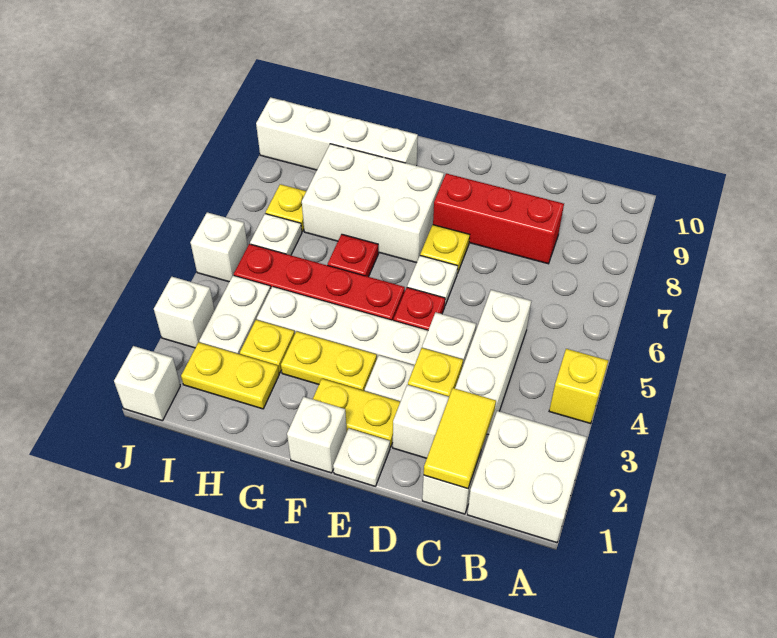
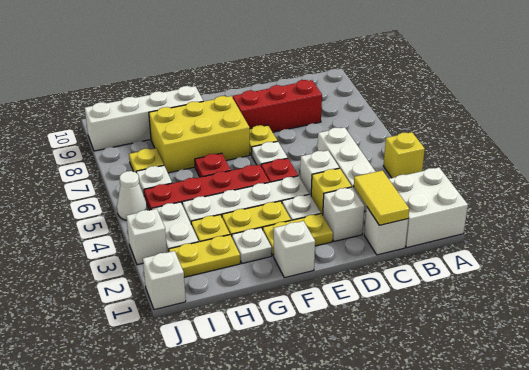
white plate E1 level 1 -> white plate G2 level 1
white brick F7:H8 level 1 -> yellow brick F7:H8 level 1
white brick J5 level 1 -> white cone J5 level 1

